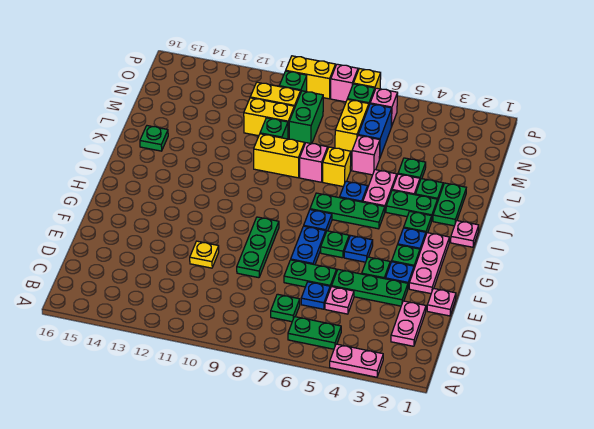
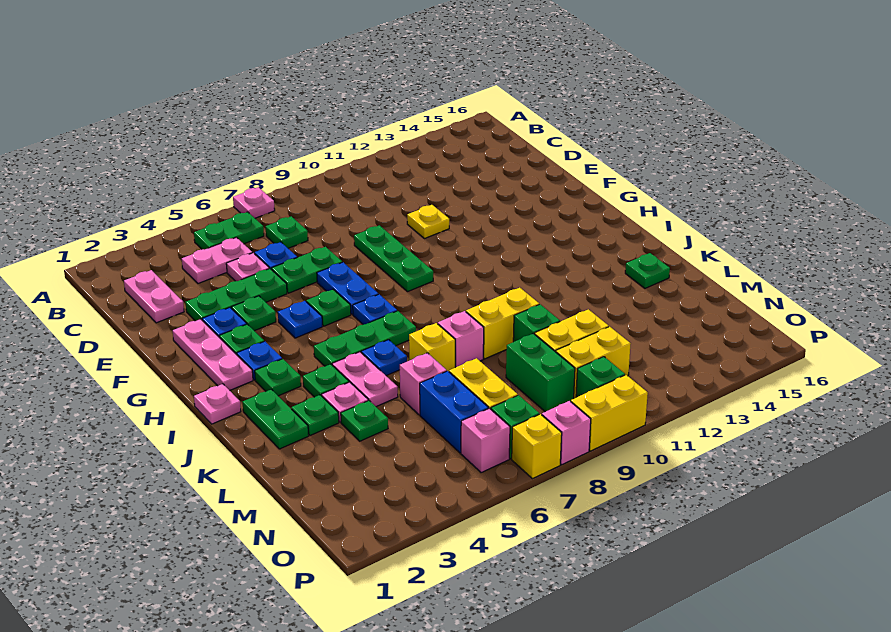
pink plate A3:A4 level 1 -> pink plate C4:C5 level 1
pink plate E1 level 1 -> pink plate A7 level 1
green plate J3:J4 level 1 -> green plate J4 level 1

